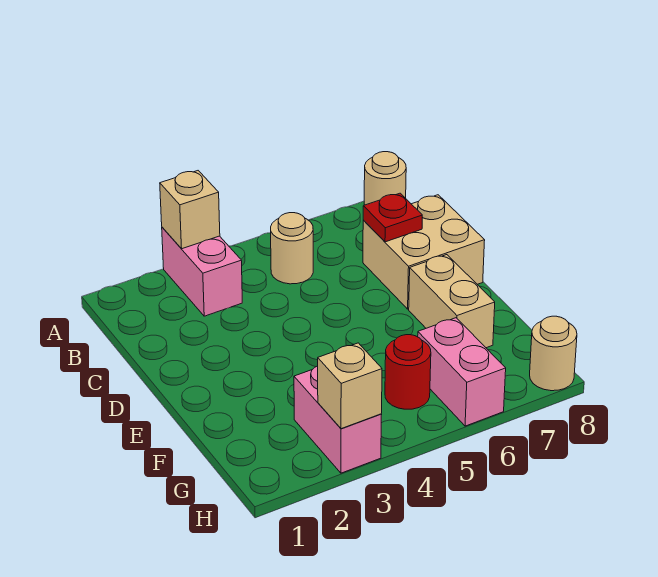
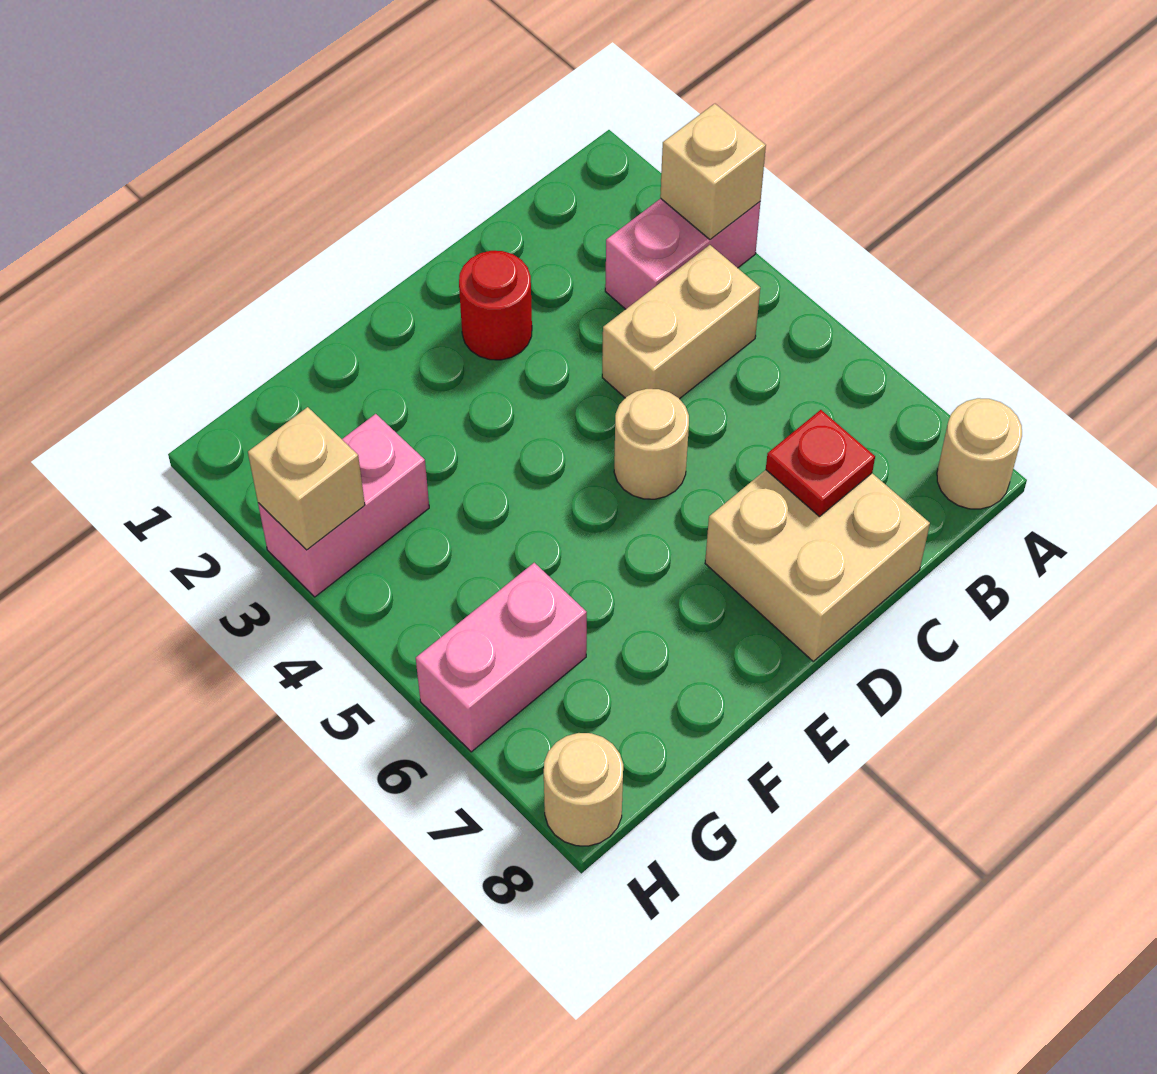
tan round brick B5 level 1 -> tan round brick D5 level 1
tan brick E7:F7 level 1 -> tan brick B4:C4 level 1
red round brick G5 level 1 -> red round brick D2 level 1

